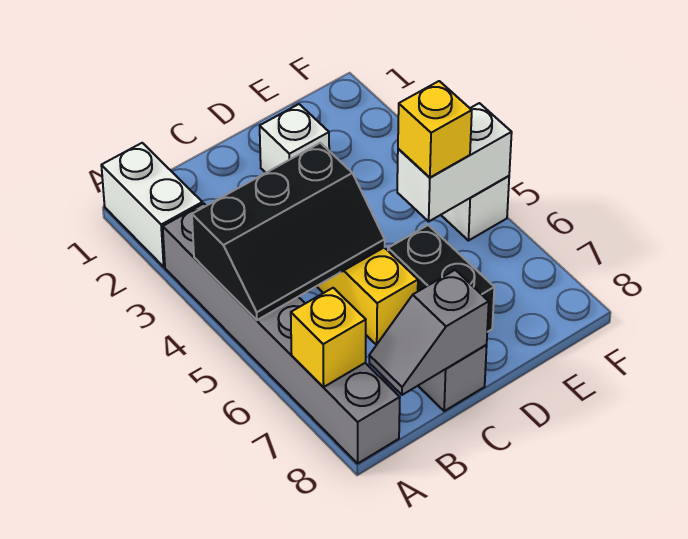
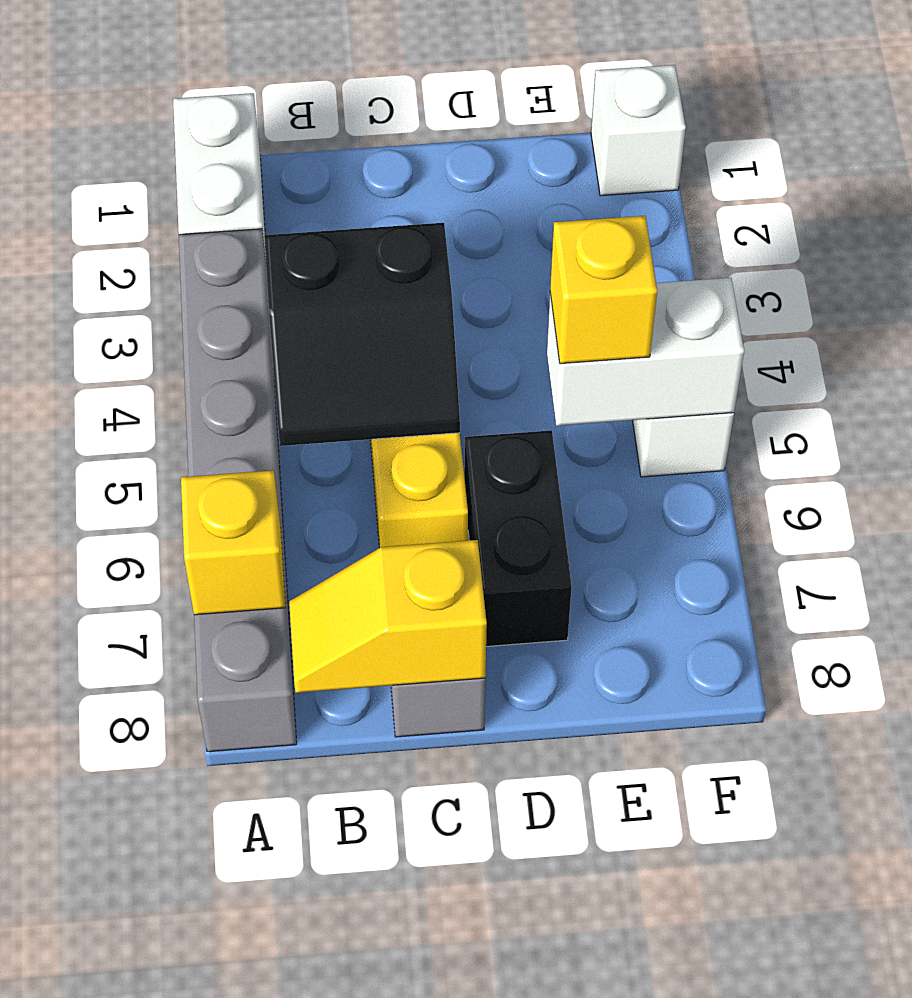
black slope A4:C5 level 2 top 4 -> black slope B4:C5 level 2 top 4
grey slope B8:C8 level 2 top C -> yellow slope B8:C8 level 2 top C
white brick D2 level 1 -> white brick F1 level 1

